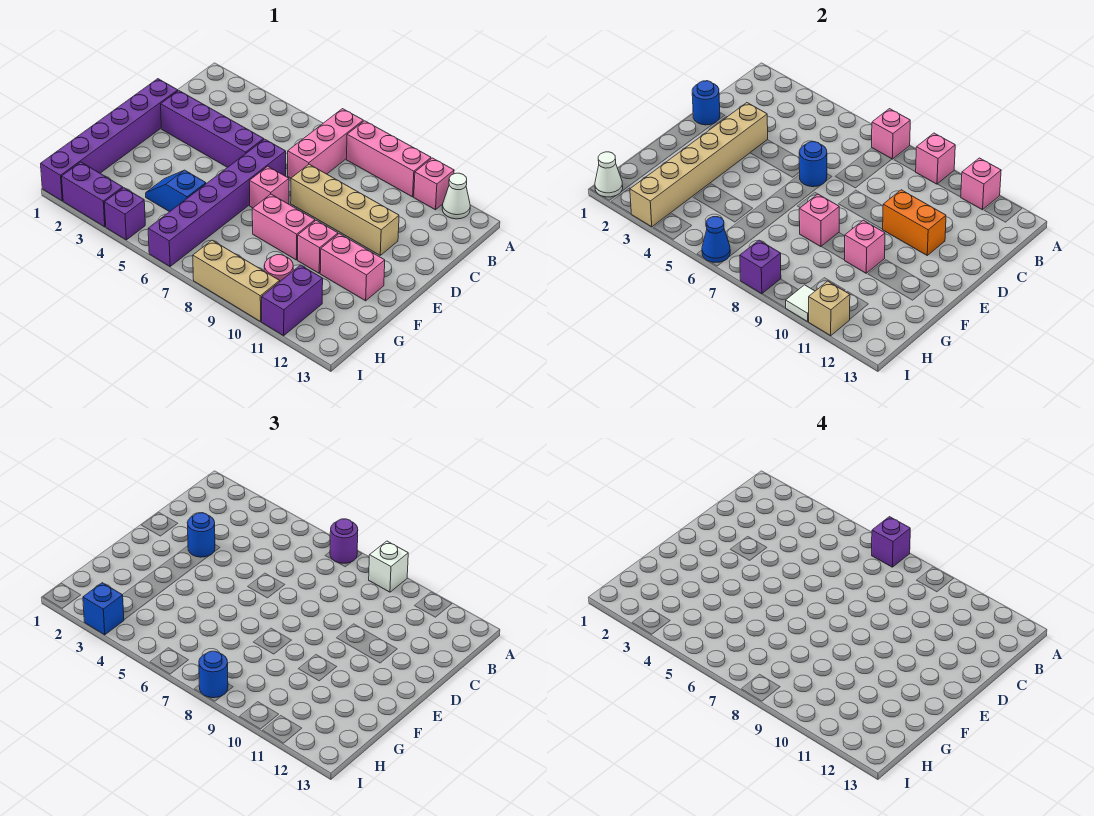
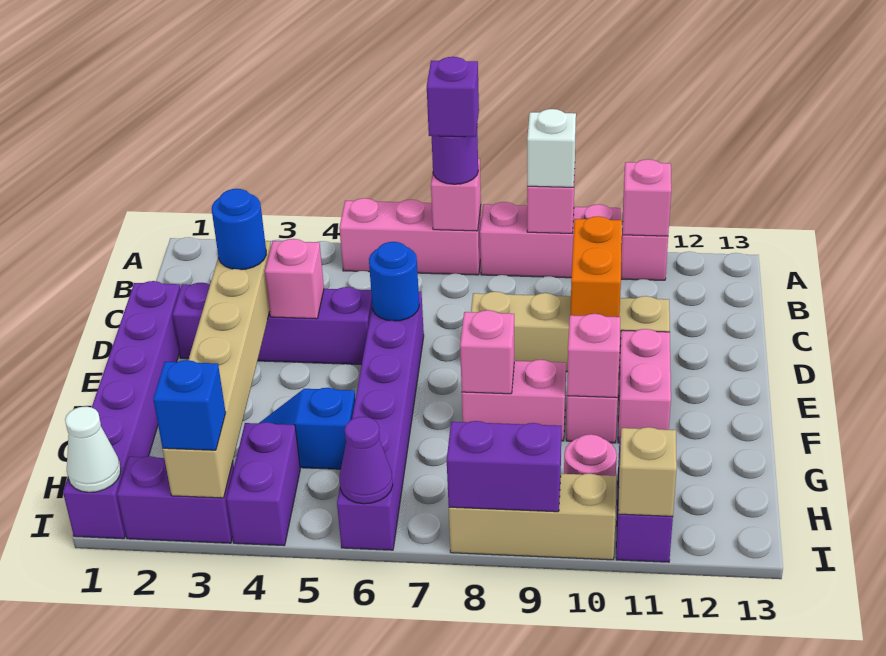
pink brick A7:C7 level 1 -> pink brick A5:A7 level 1
white cone A12 level 1 -> none
blue round brick D1 level 2 -> none
orange brick D10:D11 level 2 -> orange brick C10:D10 level 2
pink brick E7 level 1 -> pink brick D4 level 2
pink brick F11:F12 level 1 -> pink brick E11:F11 level 1
purple brick I4 level 1 -> purple brick H4:I4 level 1
blue cone I6 level 2 -> purple cone I6 level 2
purple brick I8 level 2 -> purple brick I8:I9 level 2
blue round brick I8 level 3 -> none
white tile I10 level 2 -> none

